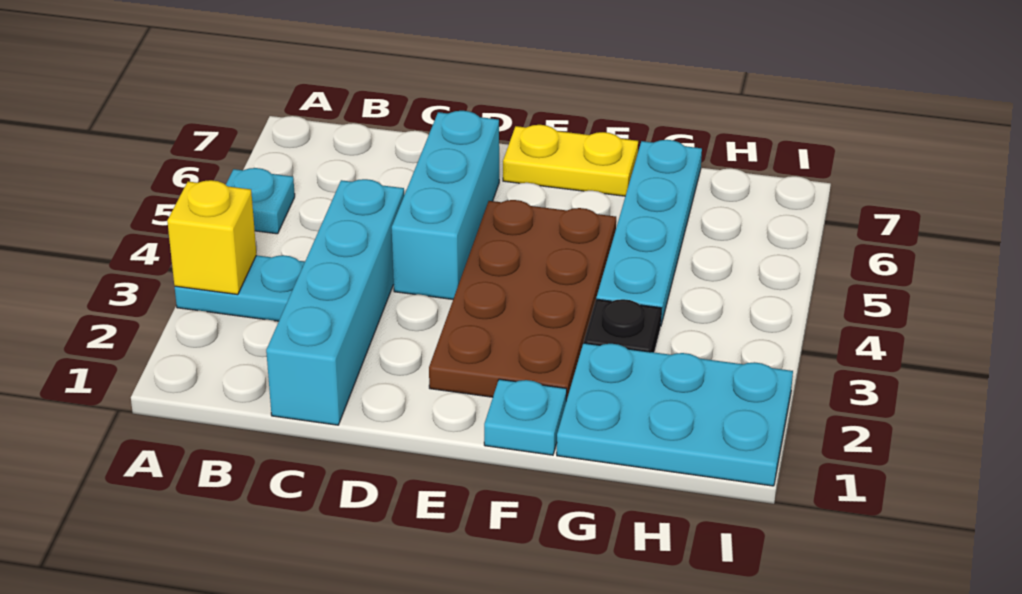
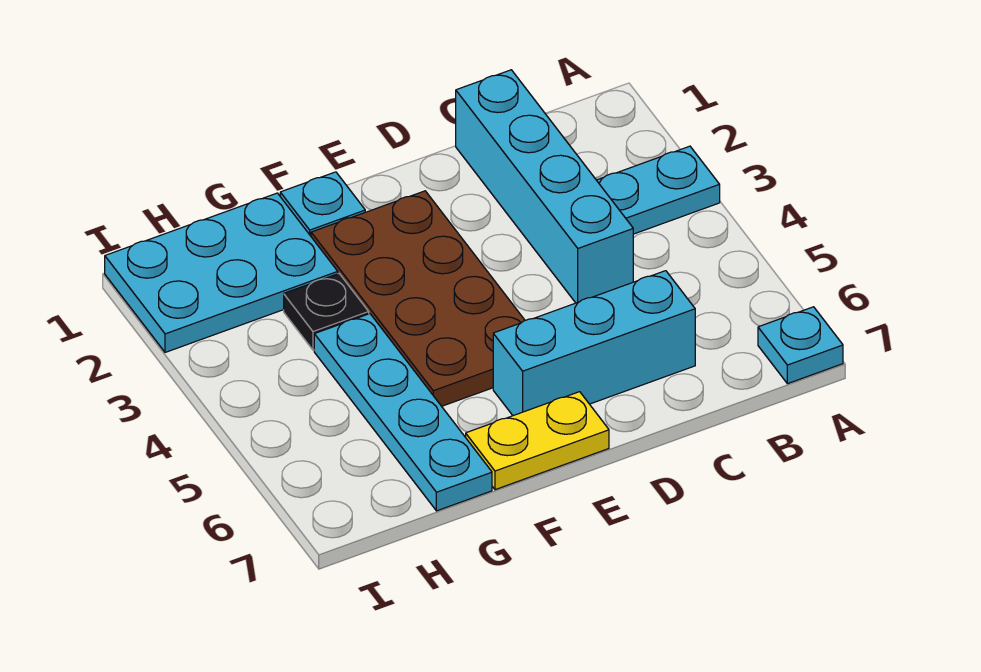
yellow brick A3 level 2 -> none
cyan plate A5 level 1 -> cyan plate A7 level 1
cyan brick D4:D6 level 1 -> cyan brick C6:E6 level 1

